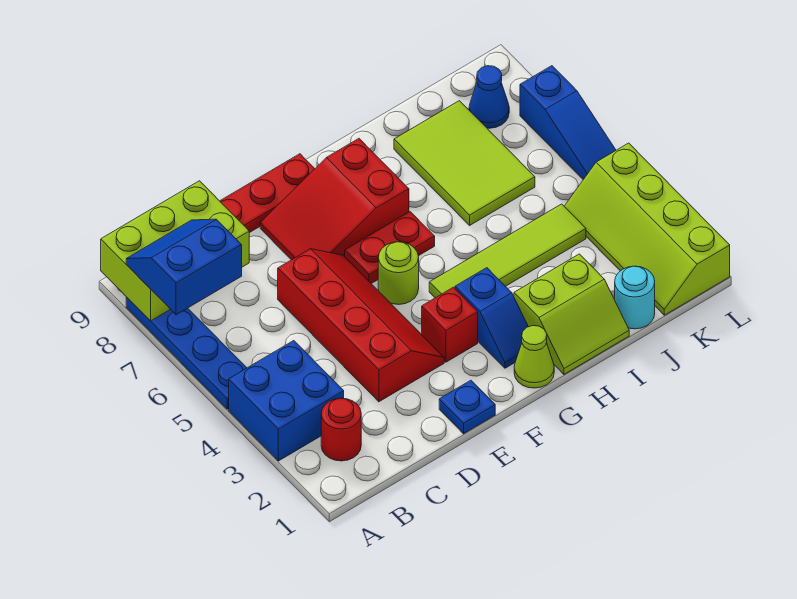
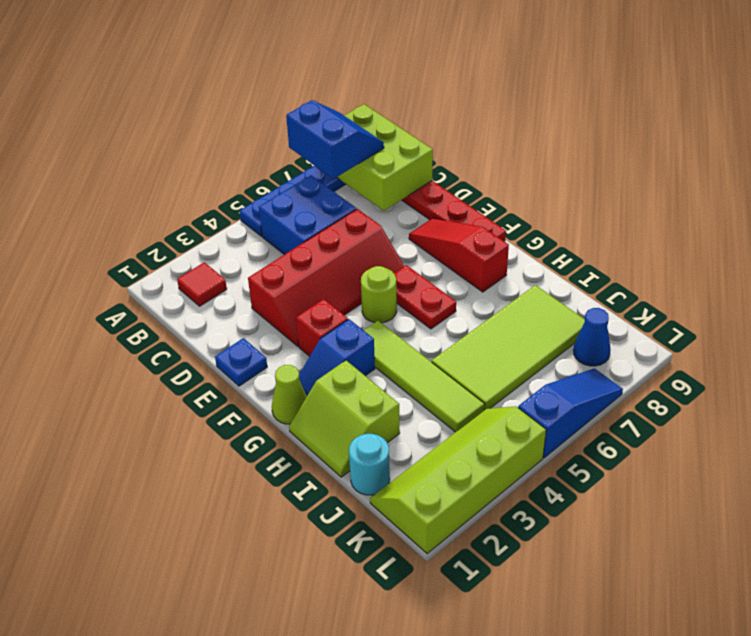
blue brick A3:B4 level 1 -> blue brick B5:C6 level 1
red round brick B2 level 1 -> red tile B2 level 1
red slope E7:G8 level 1 top G -> red slope E8:G8 level 1 top G
lime tile I6:J8 level 1 -> lime tile I5:J8 level 1
blue slope L5:L7 level 1 top 7 -> blue slope L5:L7 level 1 top 5

